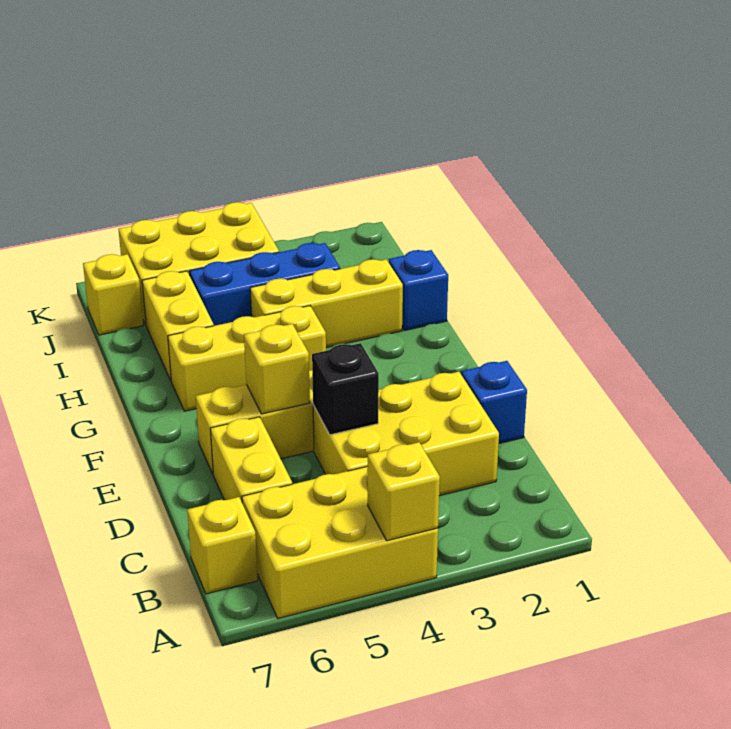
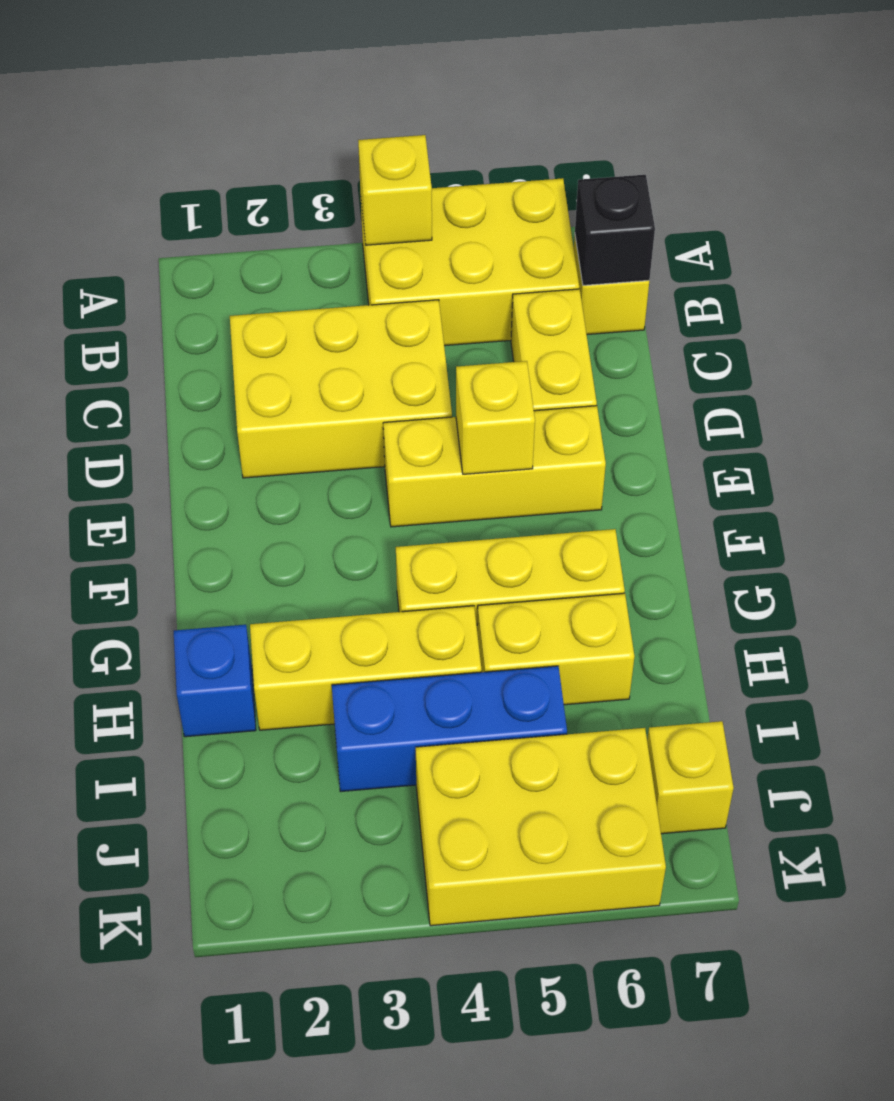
blue brick D1 level 1 -> none
black brick D4 level 2 -> black brick B7 level 2
yellow brick H6:I6 level 1 -> yellow brick H5:H6 level 1

